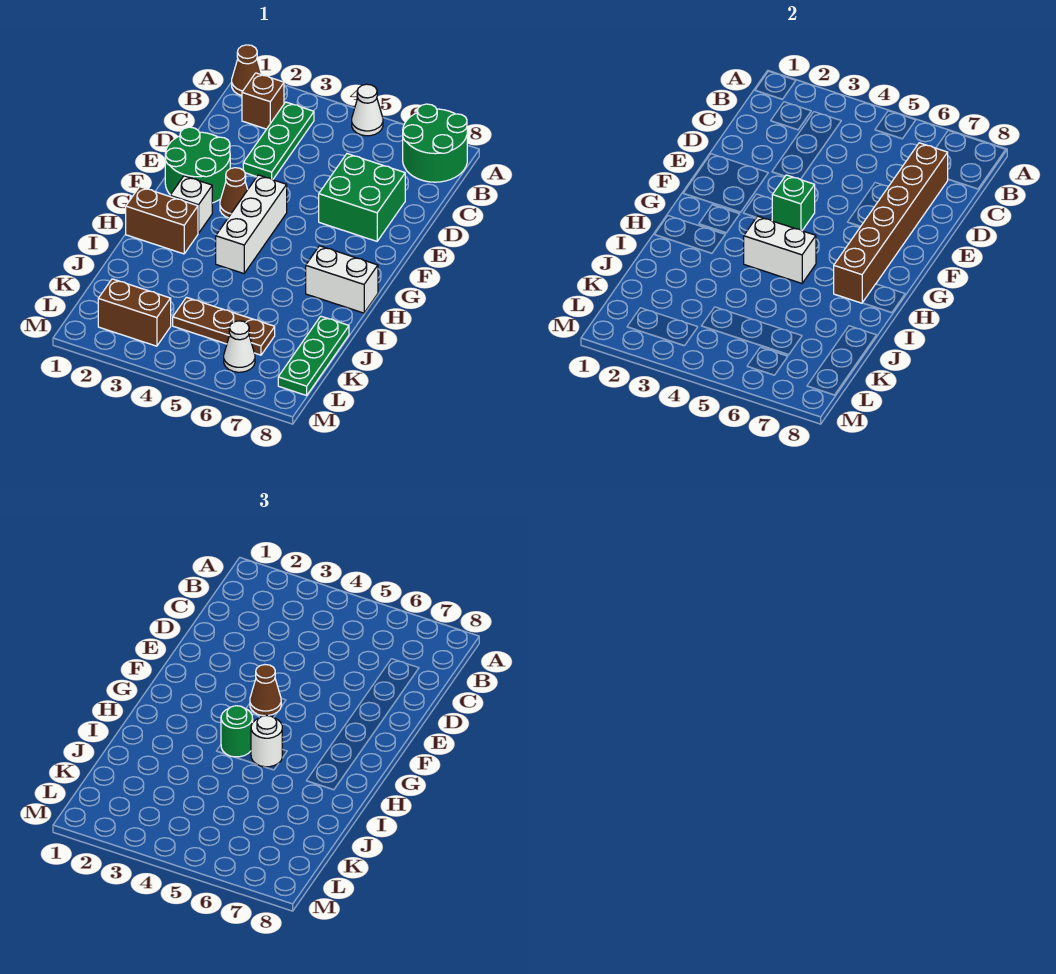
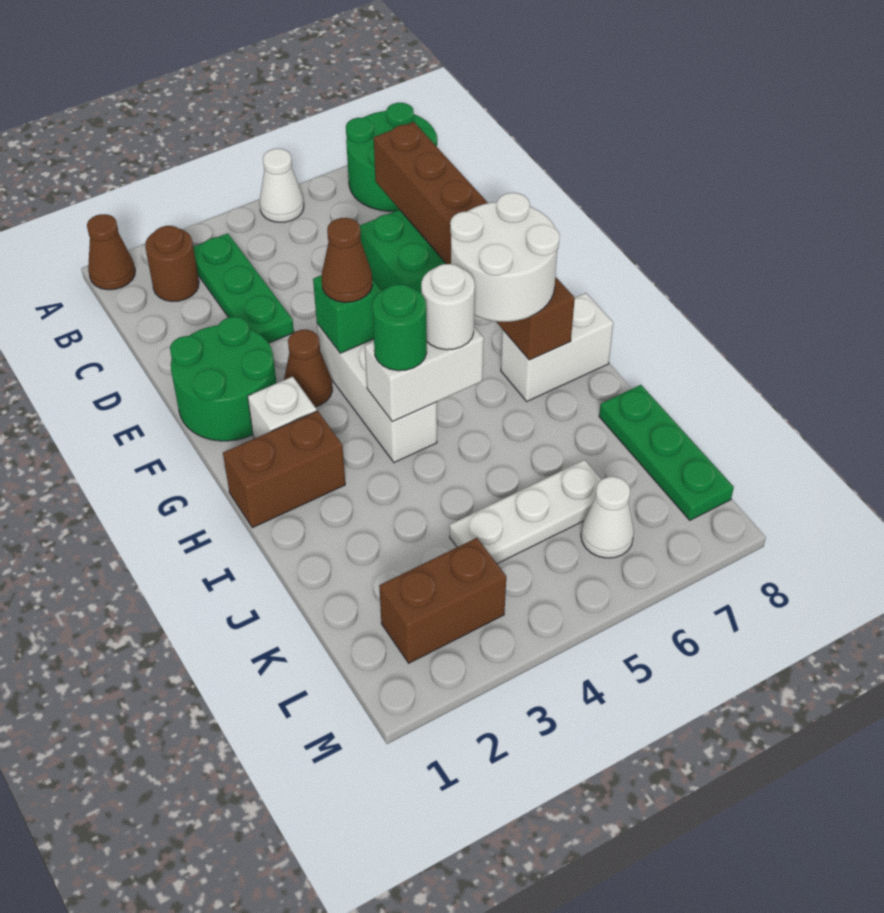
brown brick B2 level 1 -> brown round brick B2 level 1
none -> white round brick G6:H7 level 3
brown plate K4:K6 level 1 -> white plate K4:K6 level 1

